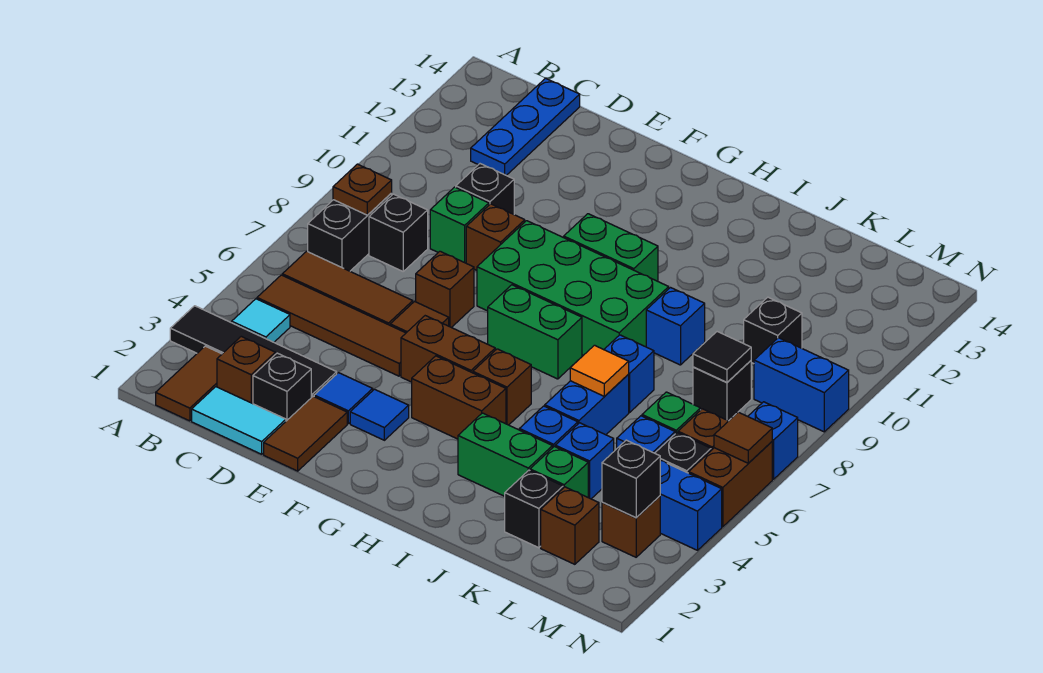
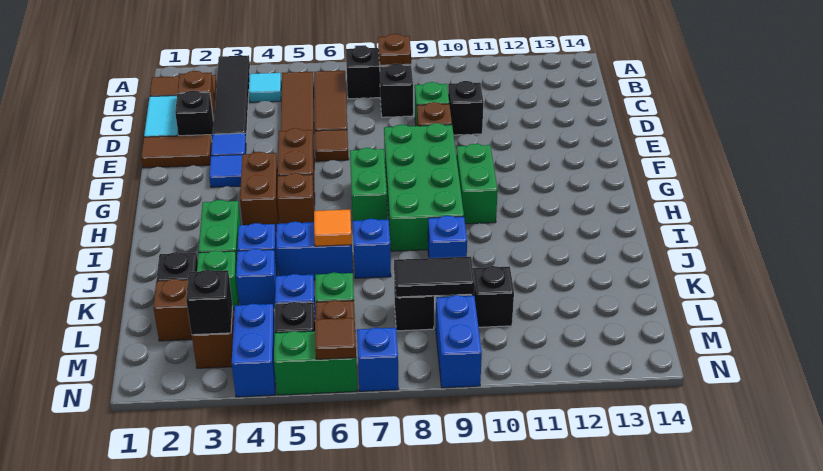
blue plate C12:C14 level 1 -> none
brown brick E7 level 1 -> none
black tile L8 level 2 -> black tile L8:L9 level 2
brown brick N5:N6 level 1 -> green brick N5:N6 level 1

